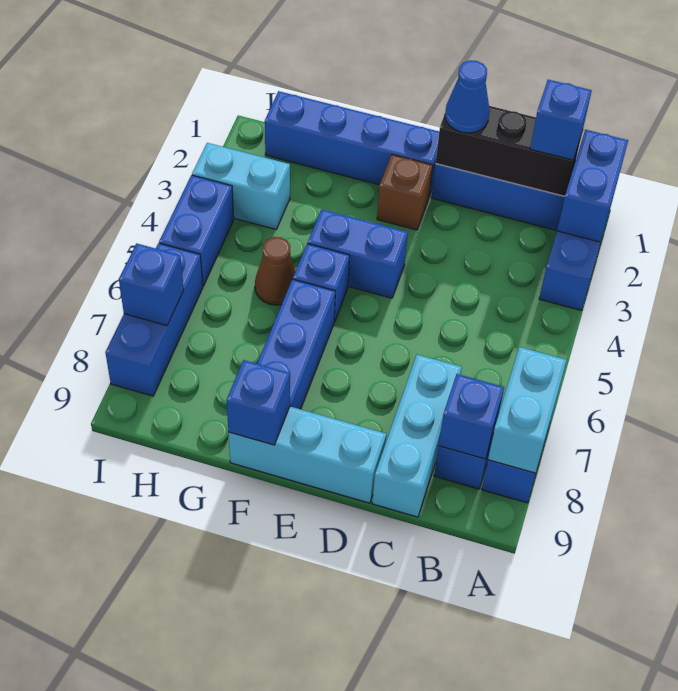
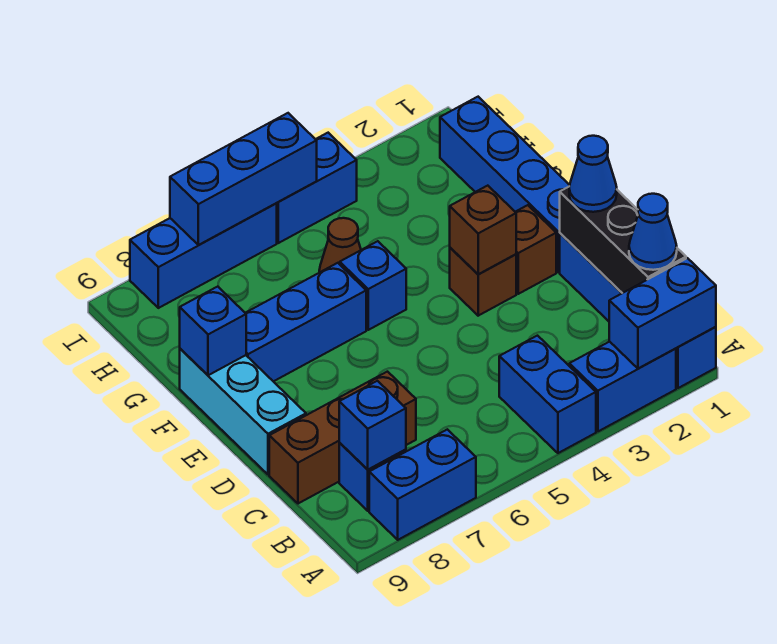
cyan brick A7:A8 level 2 -> none
blue brick B1 level 3 -> blue cone B1 level 3
cyan brick C7:C9 level 1 -> brown brick C7:C9 level 1
none -> brown brick E3 level 1
none -> brown brick E3 level 2
blue brick E4:F4 level 1 -> blue brick A4:B4 level 1
cyan brick H3:I3 level 1 -> none
blue brick I7 level 2 -> blue brick I5:I7 level 2

